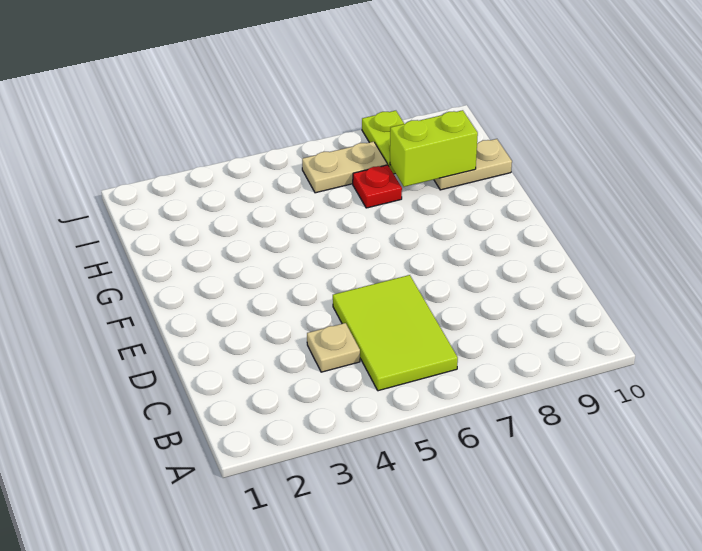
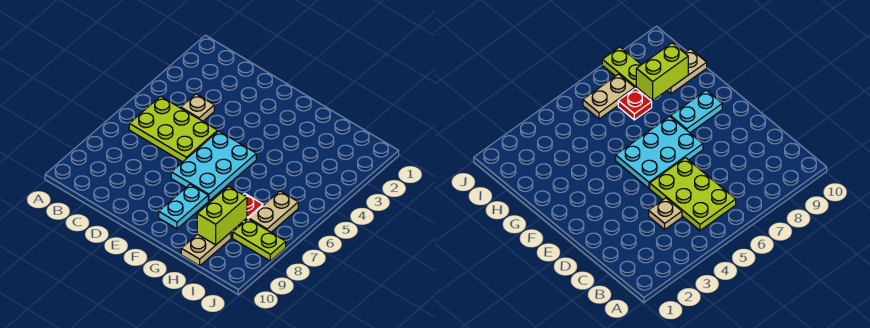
lime tile B5:D6 level 1 -> lime plate B5:D6 level 1
none -> cyan plate E5:F7 level 1
none -> cyan plate F8:F9 level 1

